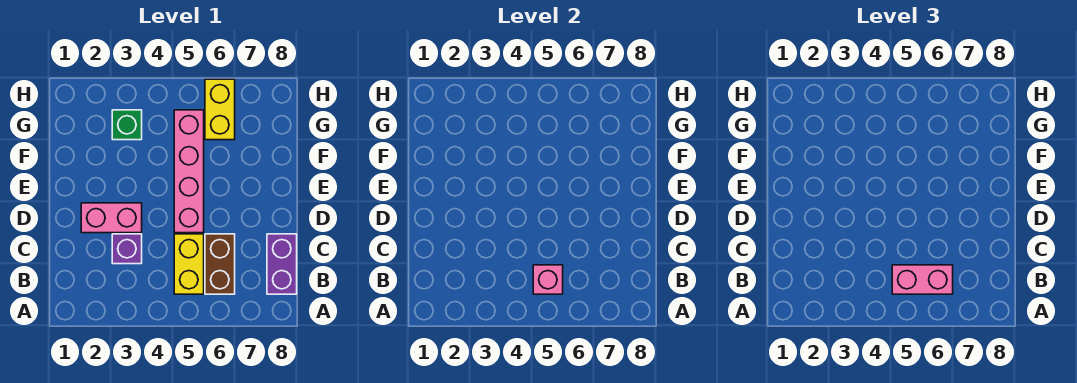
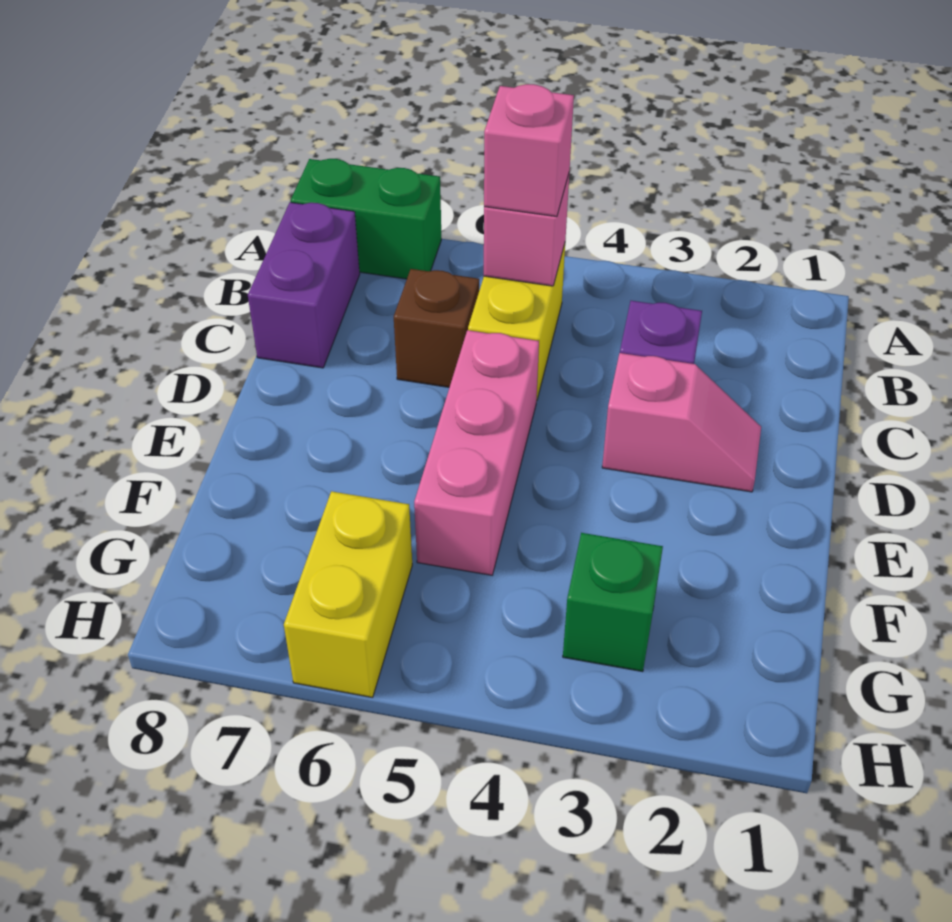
none -> green brick A7:A8 level 1
pink brick B5:B6 level 3 -> pink brick B5 level 3
brown brick B6:C6 level 1 -> brown brick C6 level 1
pink brick D2:D3 level 1 -> pink slope D2:D3 level 1 top 3
pink brick D5:G5 level 1 -> pink brick D5:F5 level 1

